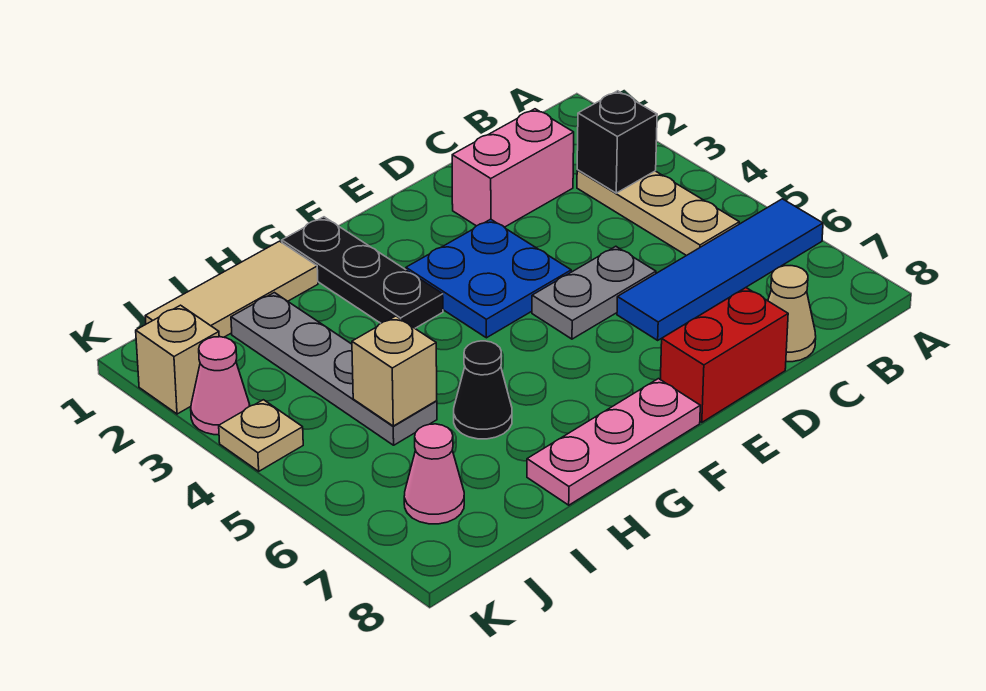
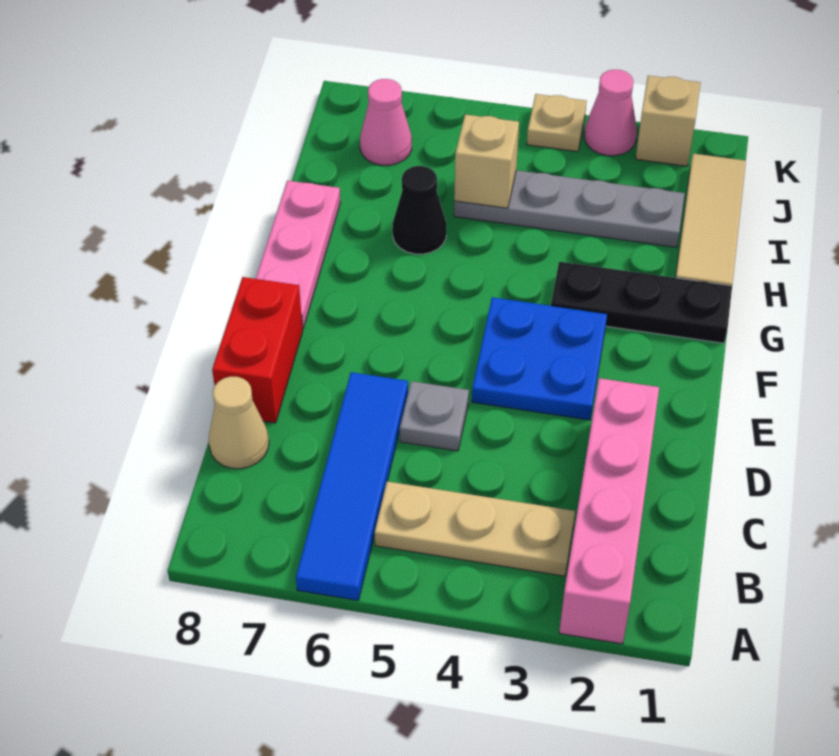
black brick B3 level 2 -> none
pink brick C2:D2 level 1 -> pink brick A2:D2 level 1
grey plate D5:E5 level 1 -> grey plate D5 level 1

